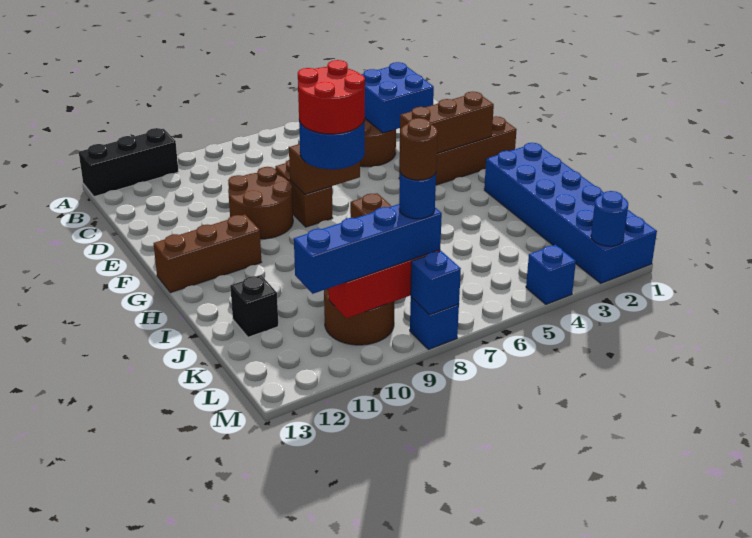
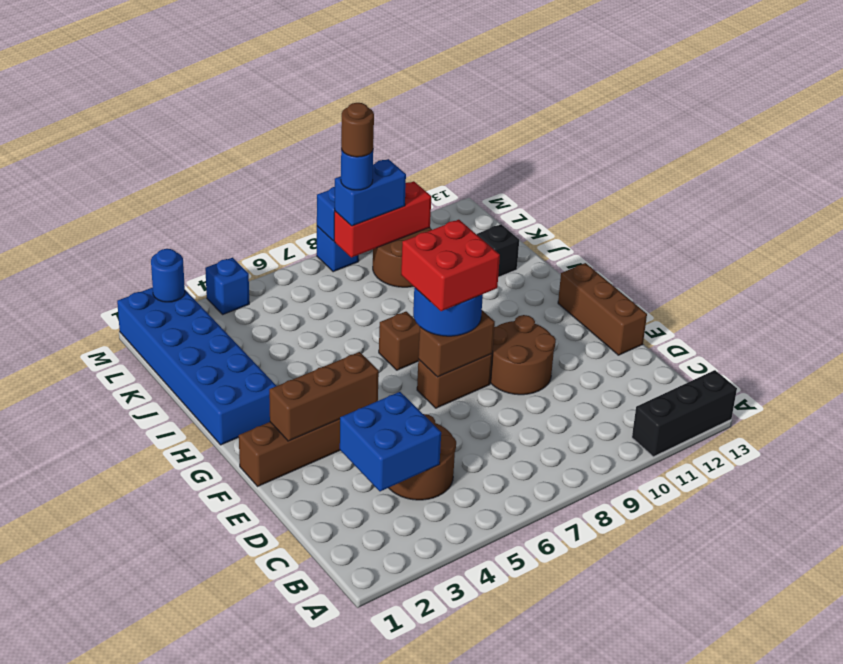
brown brick E8:F8 level 1 -> brown brick F7:F8 level 1
red round brick F7:G8 level 4 -> red brick F7:G8 level 4
brown brick G11:G13 level 1 -> brown brick E13:G13 level 1
blue brick L8:L11 level 3 -> blue brick L8:L9 level 3

